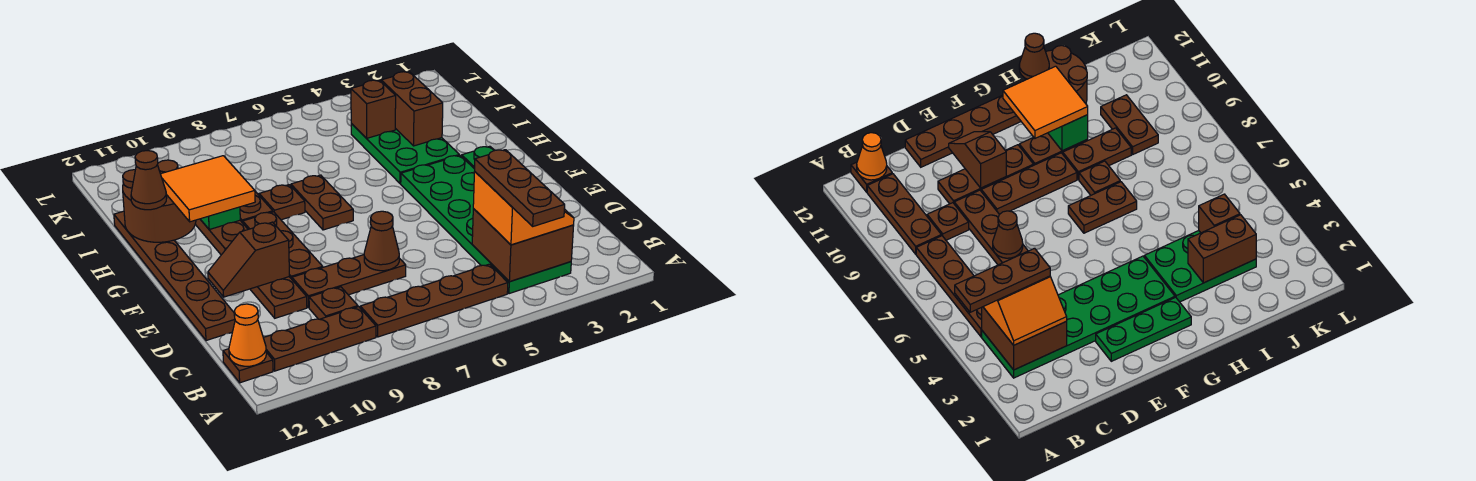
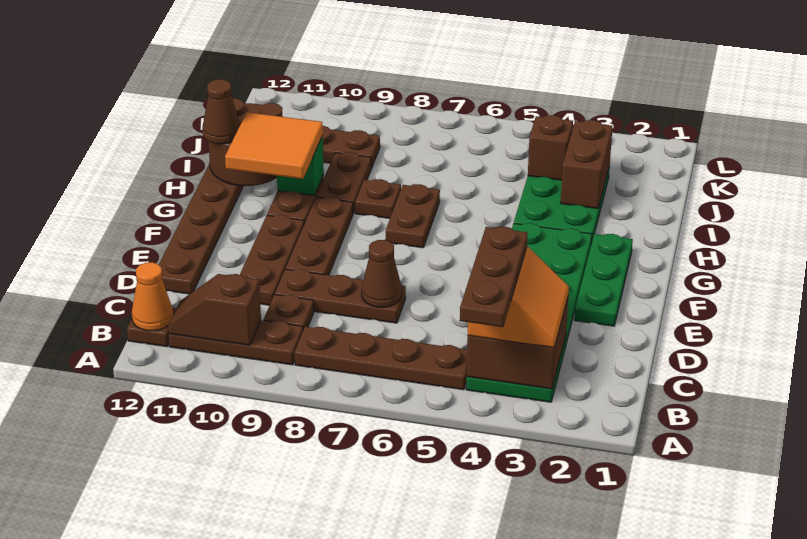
brown slope E10:E11 level 2 top 10 -> brown slope B10:B11 level 2 top 10

